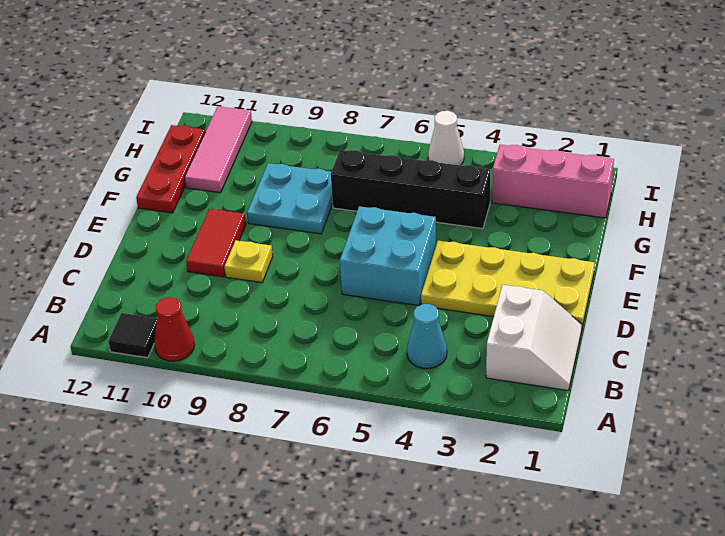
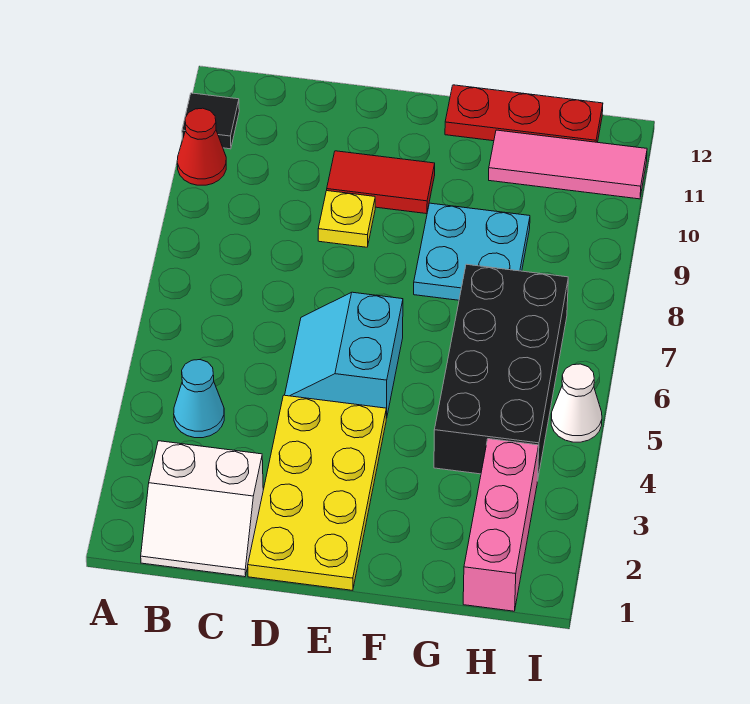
cyan brick D5:E6 level 1 -> cyan slope D5:E6 level 1 top E
black brick G4:G7 level 1 -> black brick G4:H7 level 1

